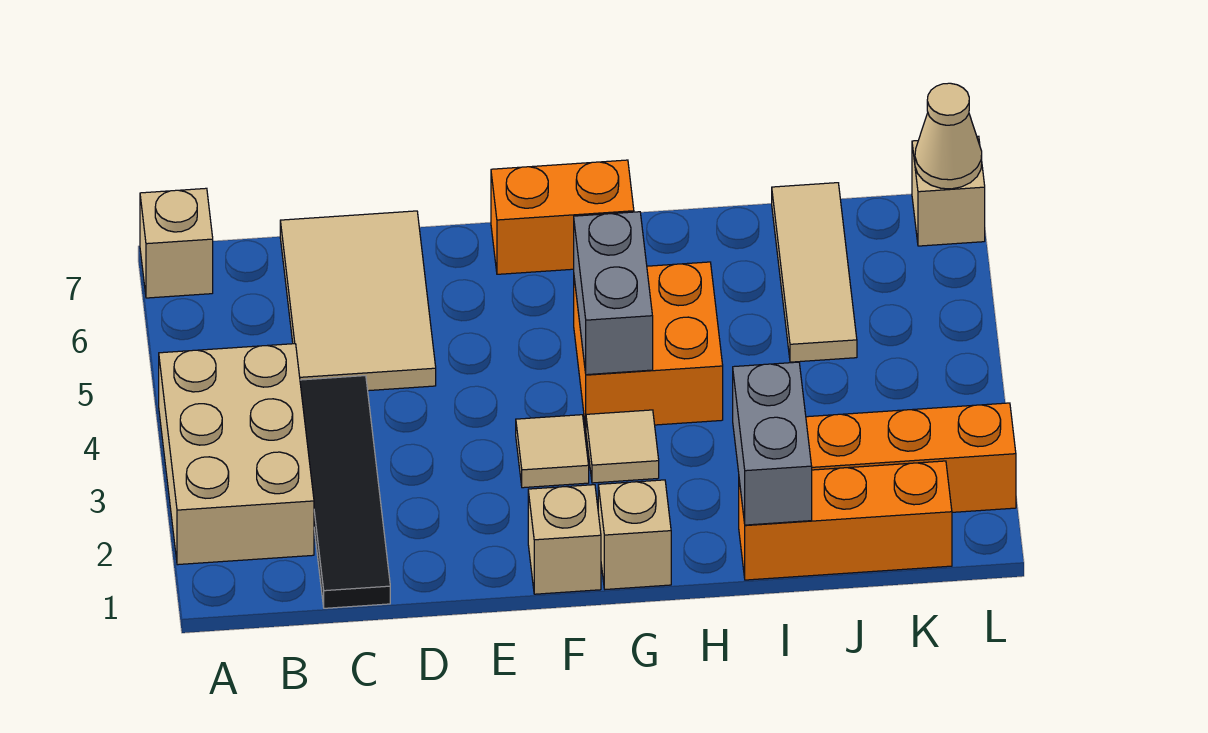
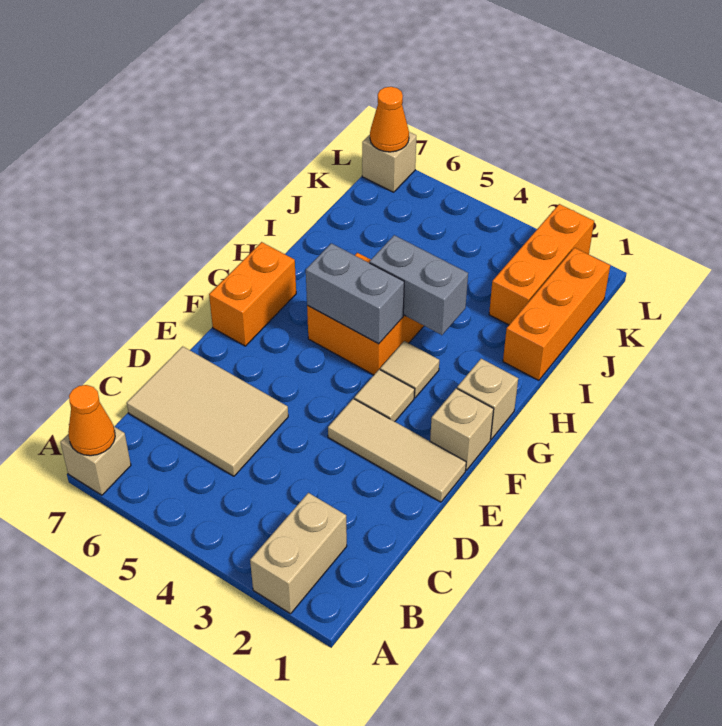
tan brick A2:B4 level 1 -> tan brick A2:B2 level 1
none -> orange cone A7 level 2
black tile C1:C4 level 1 -> none
grey brick I1:I2 level 2 -> grey brick H3:H4 level 2
tan tile J5:J7 level 1 -> tan tile E1:E3 level 1
tan cone L7 level 2 -> orange cone L7 level 2

